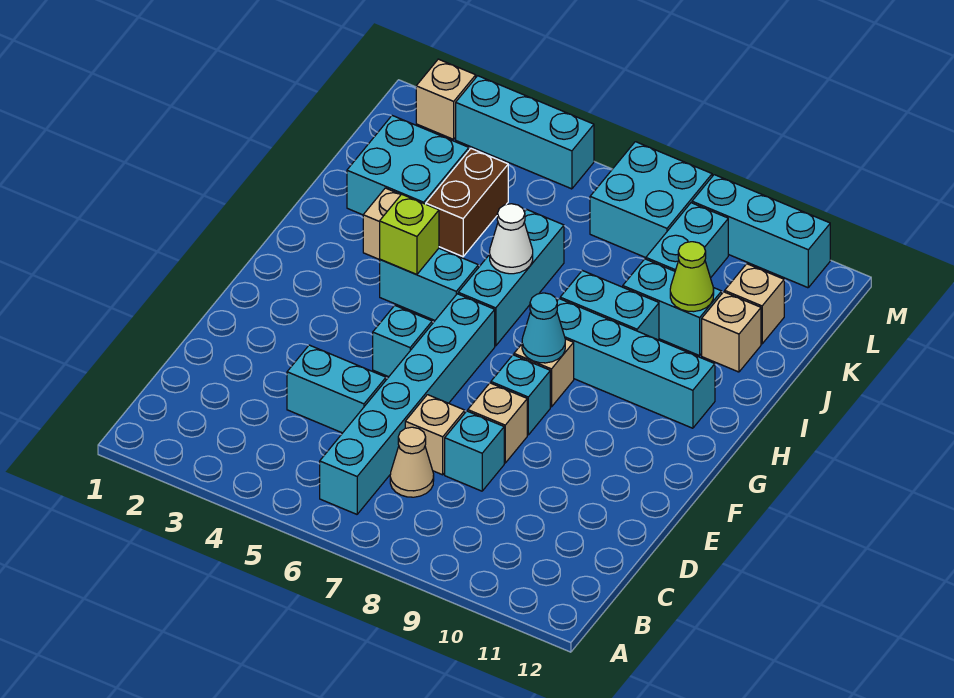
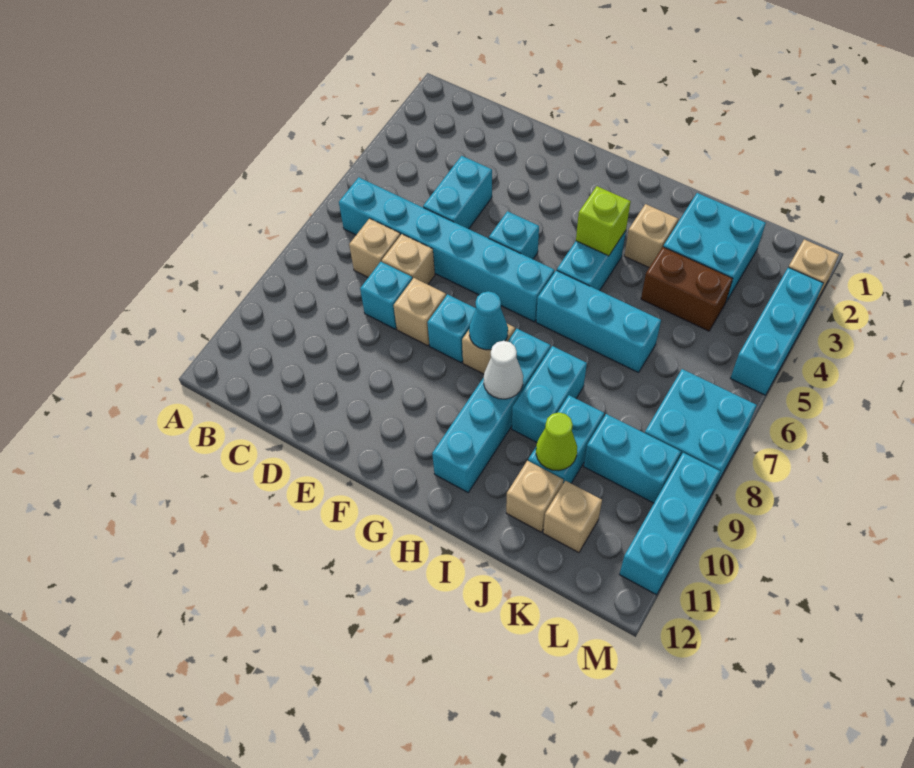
tan cone C7 level 1 -> tan brick C7 level 1
white cone I6 level 2 -> white cone H9 level 2

